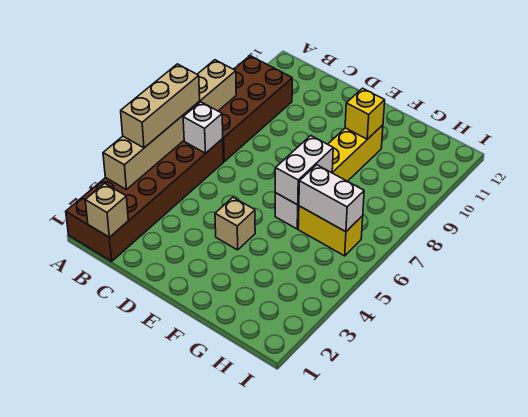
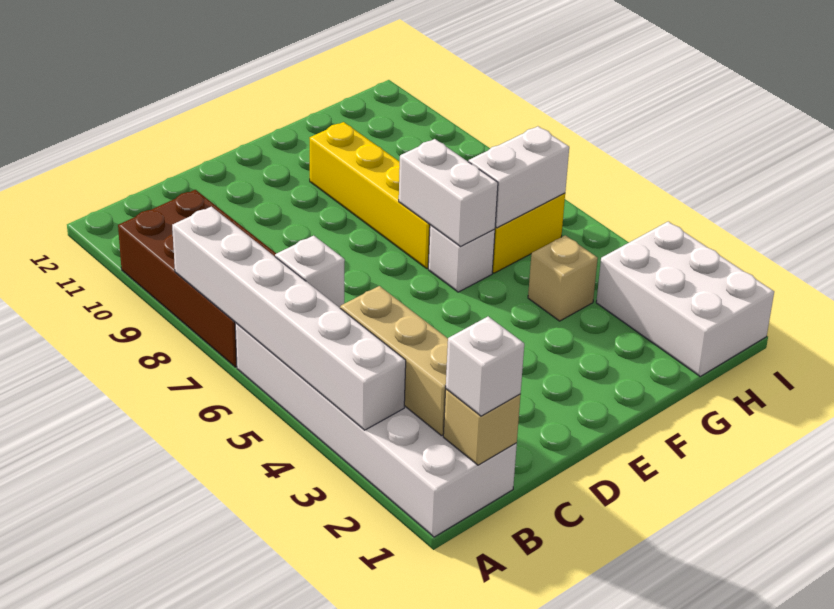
brown brick A1:B6 level 1 -> white brick A1:B6 level 1
tan brick A3:A8 level 2 -> white brick A3:A8 level 2
tan brick A4:A6 level 3 -> tan brick B2:B4 level 2
none -> white brick B1 level 3
tan brick E4 level 1 -> tan brick G4 level 1
yellow brick F10 level 2 -> none
none -> white brick H1:I3 level 1

